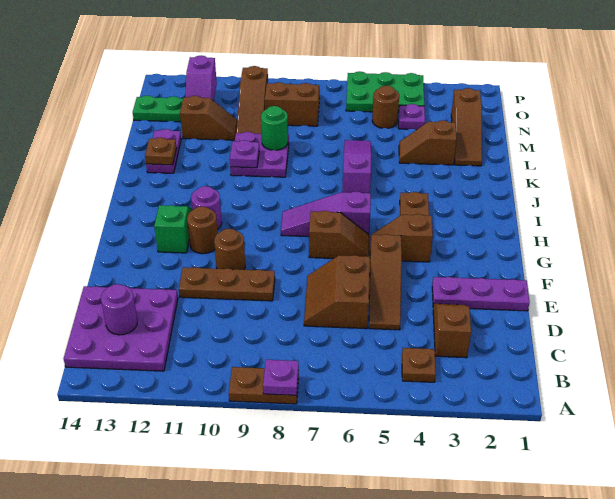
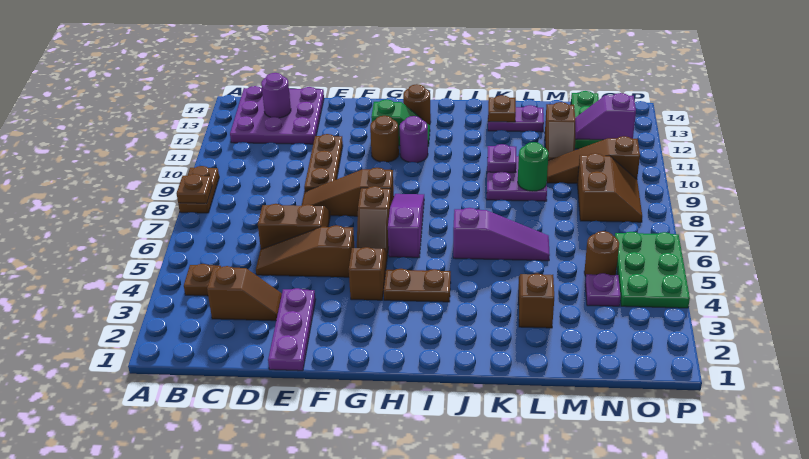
purple plate A8 level 2 -> brown plate A8 level 2
brown round brick F10 level 1 -> brown round brick H13 level 1
brown slope L2:N2 level 1 top N -> brown slope E8:G8 level 1 top G

